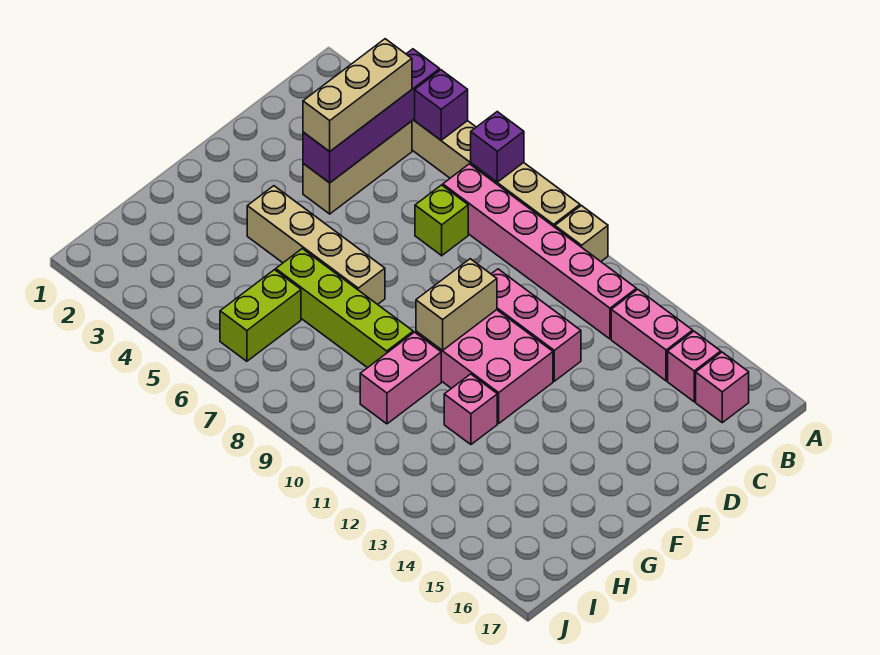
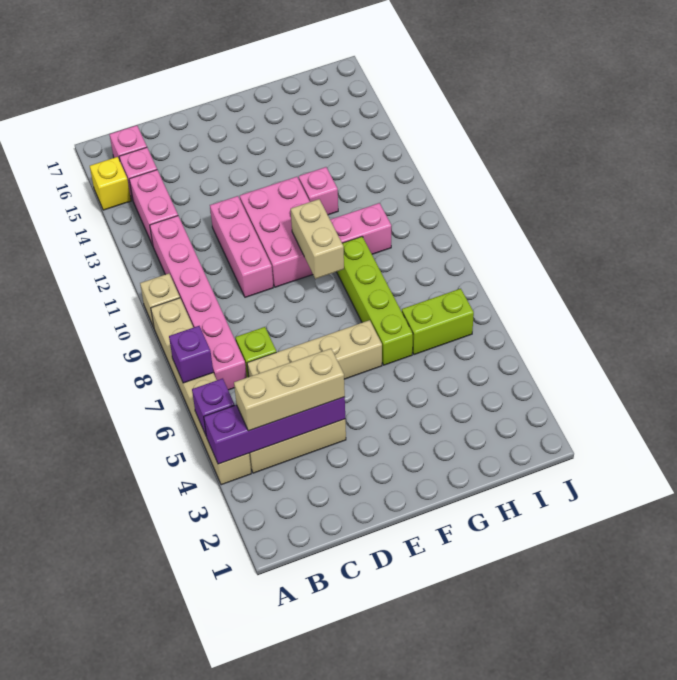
none -> yellow brick A15 level 1
tan brick E10:F10 level 2 -> tan brick F9:F10 level 2
tan brick F4:F7 level 1 -> tan brick C6:F6 level 1

